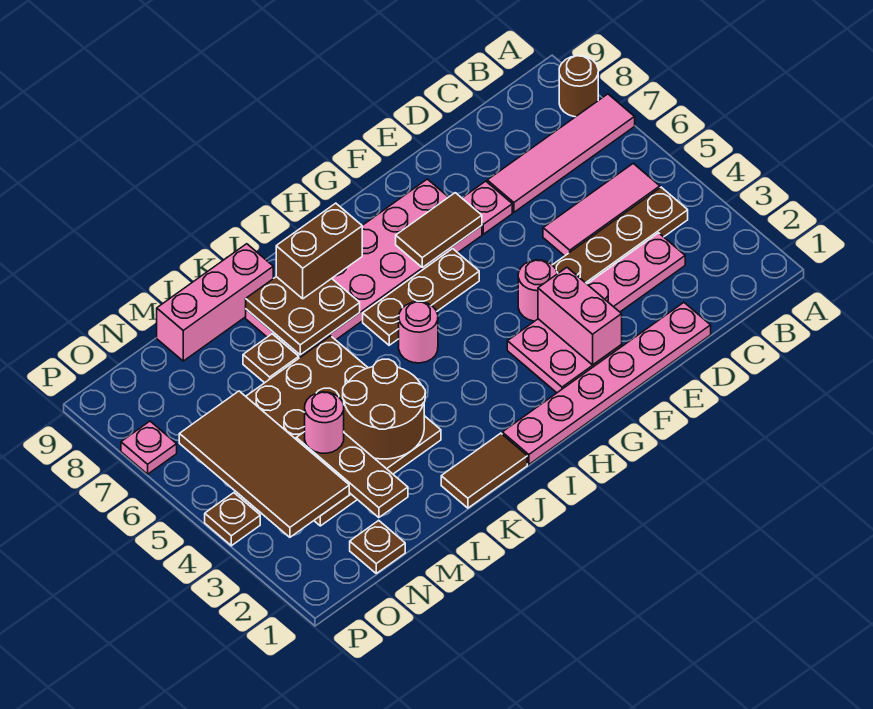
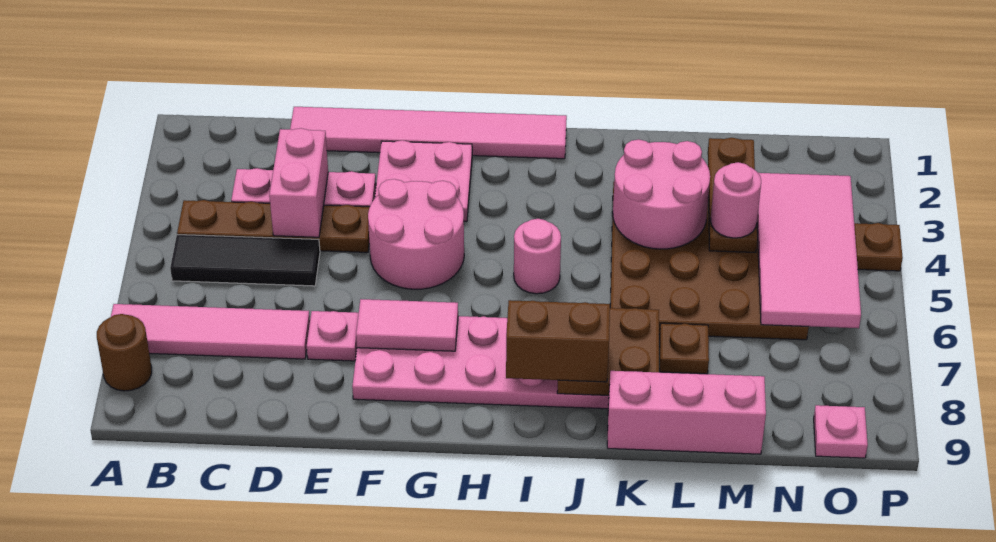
pink tile B5:D5 level 1 -> black tile B5:D5 level 1
pink plate D1:I1 level 1 -> pink tile D1:I1 level 1
pink brick F2:F3 level 2 -> pink brick D3:D4 level 2
pink round brick F4 level 1 -> pink round brick F4:G5 level 1
brown tile F7:G7 level 2 -> pink tile F7:G7 level 2
brown plate G6:I6 level 1 -> none
brown tile J1:K1 level 1 -> none
brown round brick K3:L4 level 2 -> pink round brick K3:L4 level 2
brown plate N1 level 1 -> none
brown tile N3:O6 level 2 -> pink tile N3:O6 level 2
pink plate P7 level 1 -> pink plate O9 level 1

